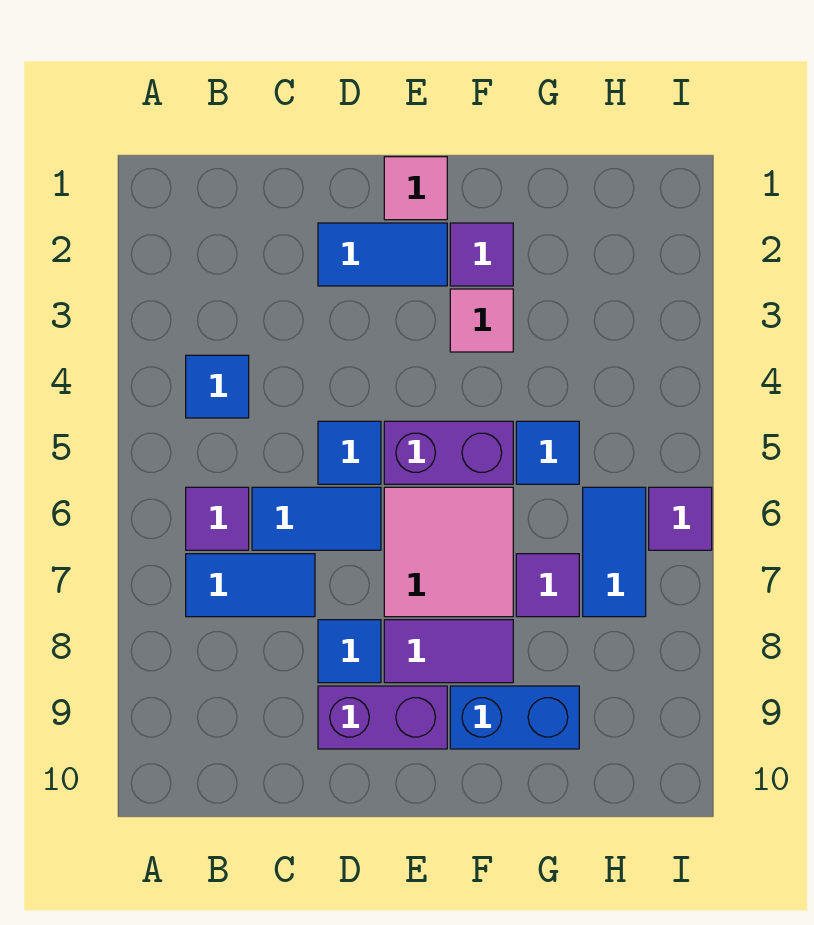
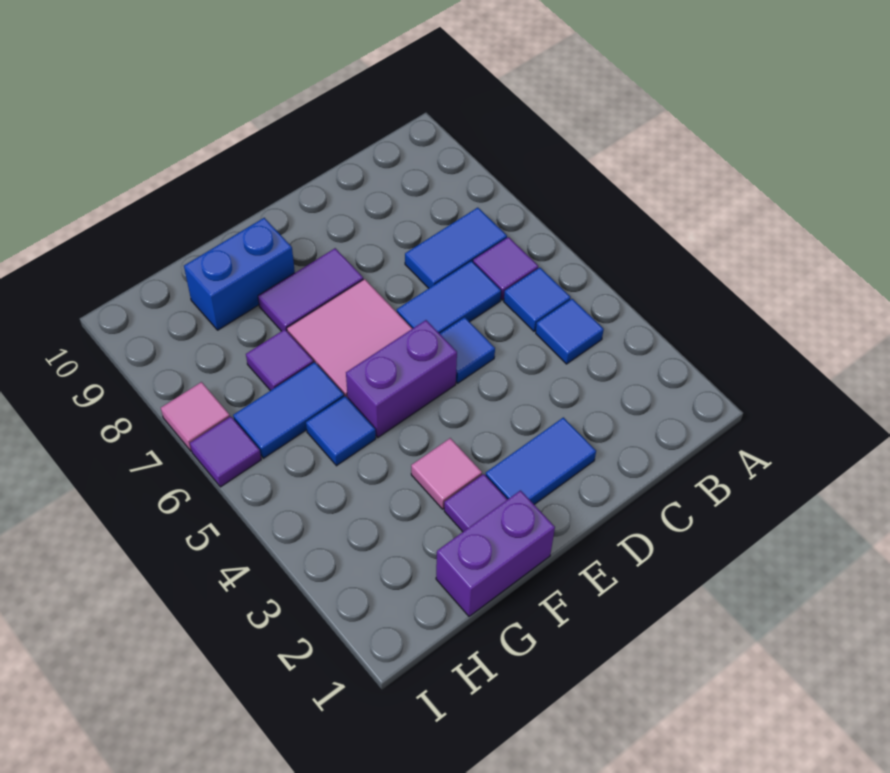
blue tile D8 level 1 -> blue tile B5 level 1
purple brick D9:E9 level 1 -> purple brick F1:G1 level 1
pink tile E1 level 1 -> pink tile I7 level 1
blue tile H6:H7 level 1 -> blue tile G6:H6 level 1

